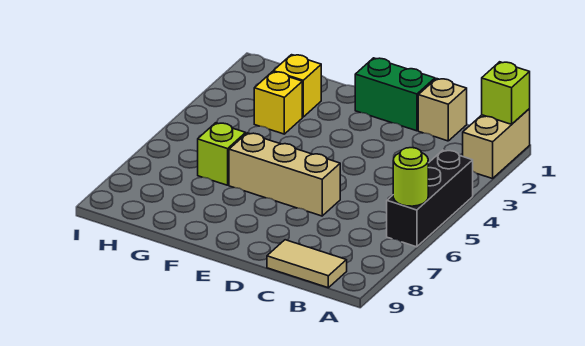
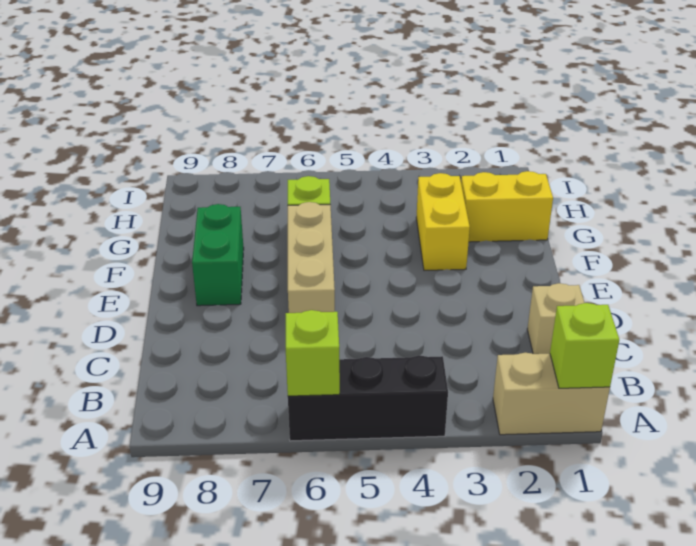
lime round brick A6 level 2 -> lime brick A6 level 2
tan tile B9:C9 level 1 -> none
green brick D1:E1 level 1 -> green brick E8:F8 level 1
yellow brick G2 level 1 -> yellow brick G1:G2 level 1
yellow brick G3 level 1 -> yellow brick F3:G3 level 1

